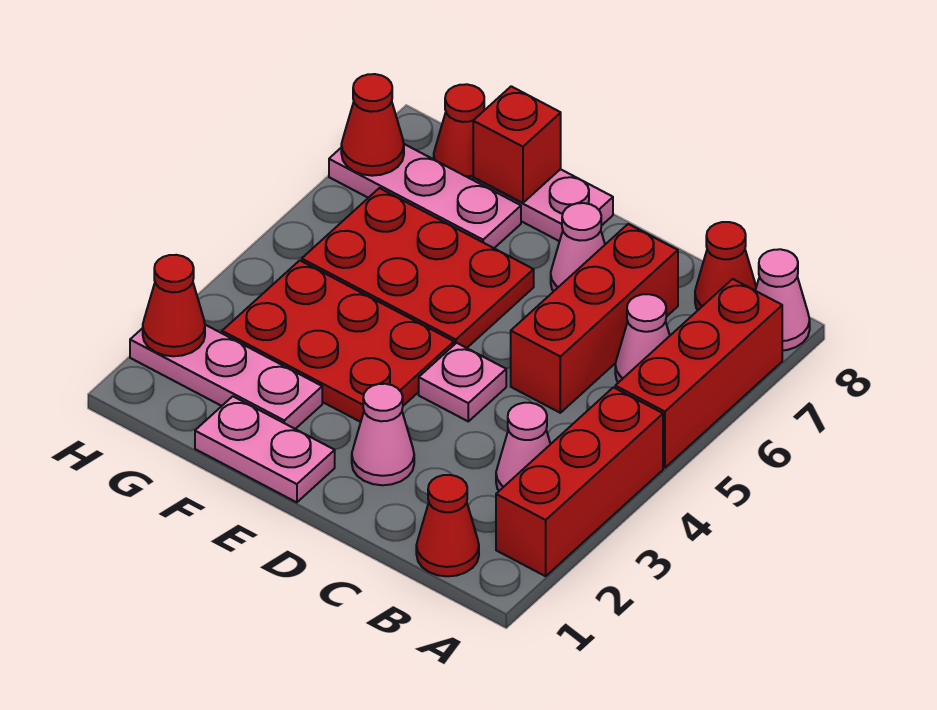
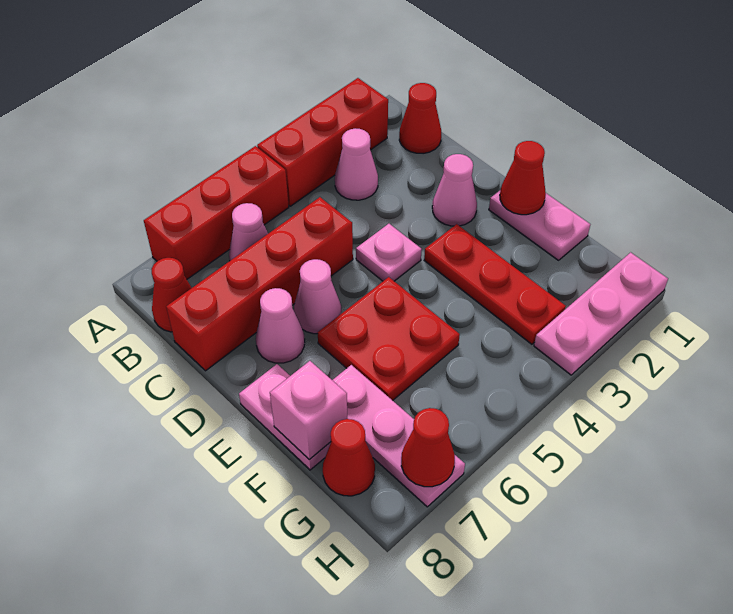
pink cone A8 level 1 -> pink cone D6 level 1
red brick C5:C7 level 1 -> red brick C5:C8 level 1
red plate E3:G4 level 1 -> red plate E3:G3 level 1
red plate E5:G6 level 1 -> red plate E5:F6 level 1
pink plate F2:H2 level 1 -> pink plate H1:H3 level 1
red brick F8 level 2 -> pink brick F8 level 2
red cone H2 level 2 -> red cone E1 level 2

